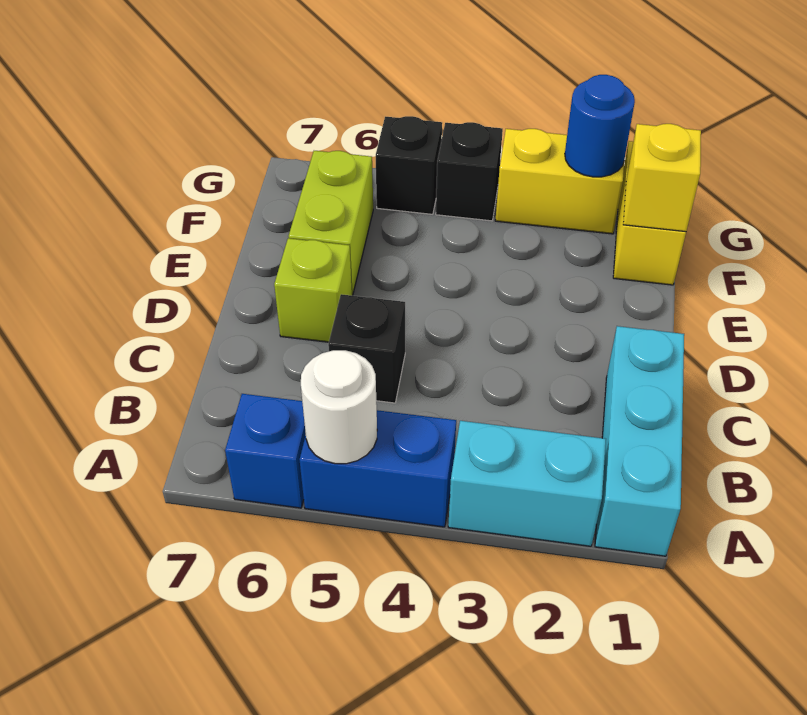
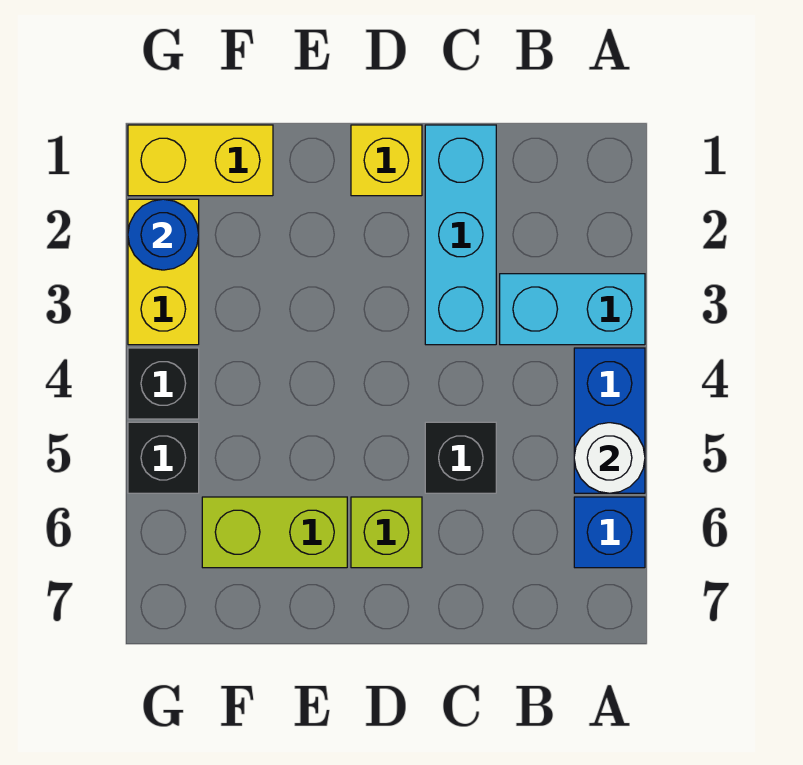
cyan brick A1:C1 level 1 -> cyan brick C1:C3 level 1
cyan brick A2:A3 level 1 -> cyan brick A3:B3 level 1
yellow brick F1 level 2 -> yellow brick D1 level 1

